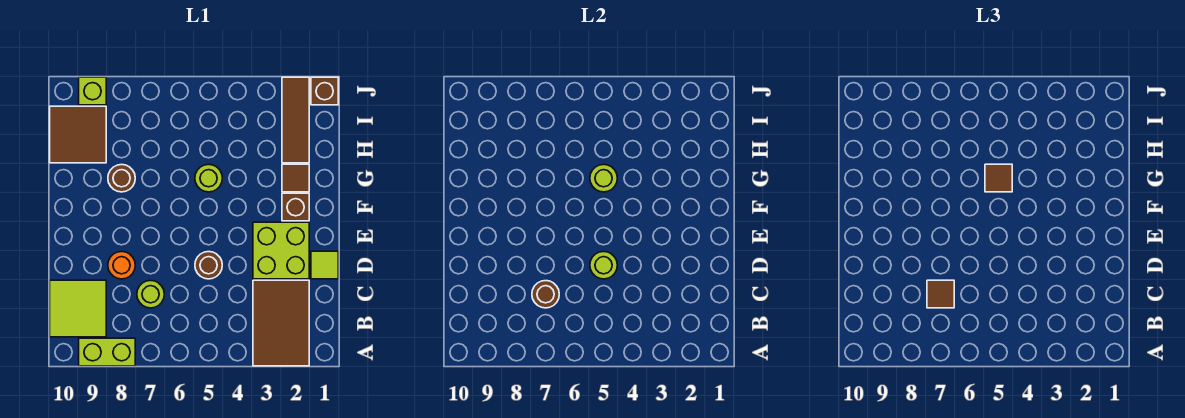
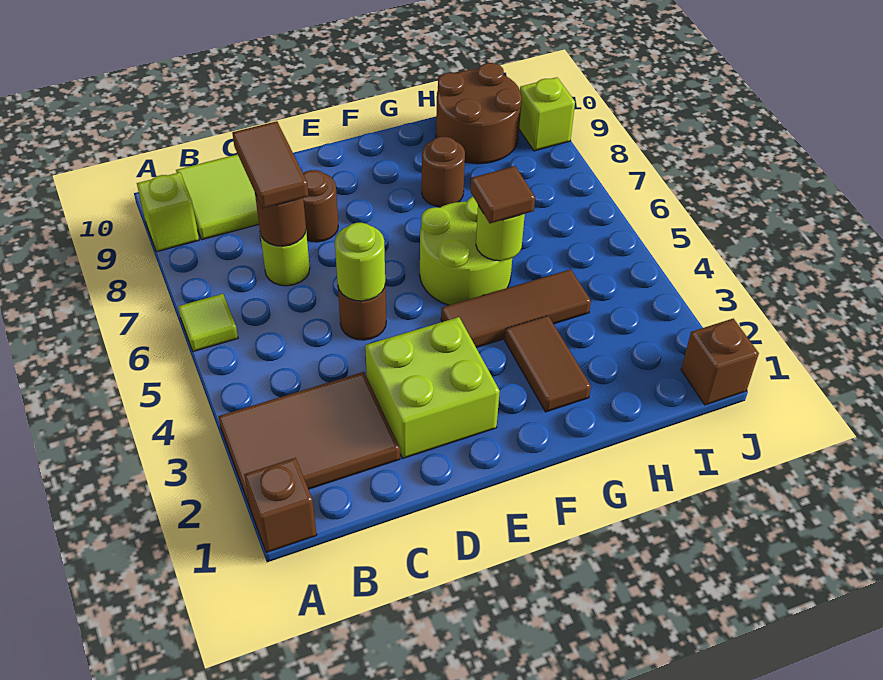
lime brick A8:A9 level 1 -> lime brick A9 level 1
brown tile C7 level 3 -> brown tile C7:C8 level 3
lime tile D1 level 1 -> lime tile A6 level 1
orange round brick D8 level 1 -> brown round brick D8 level 1
brown brick F2 level 1 -> brown brick A1 level 1
brown tile G2 level 1 -> brown tile G2:G3 level 1
lime round brick G5 level 1 -> lime round brick F5:G6 level 1
brown tile H2:J2 level 1 -> brown tile F4:H4 level 1
brown tile H9:I10 level 1 -> brown round brick H9:I10 level 1

